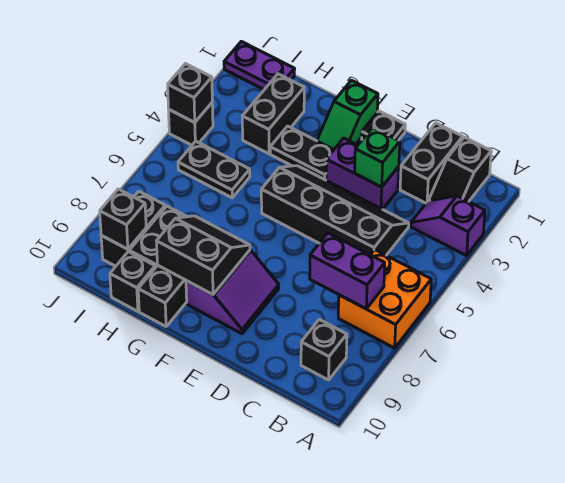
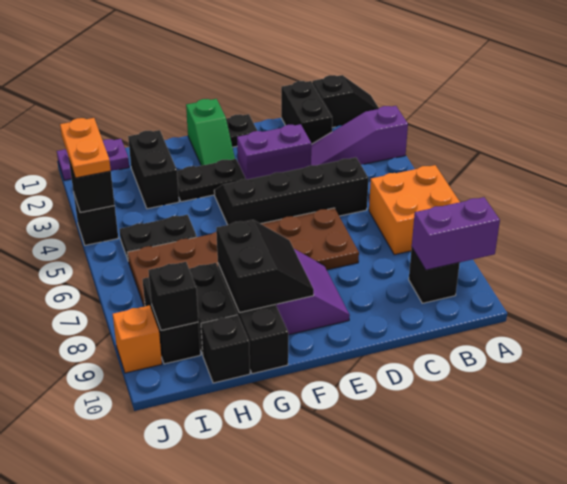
purple slope A3:B3 level 1 top A -> purple slope A3:C3 level 1 top A
black slope B1:B2 level 1 top 1 -> black slope A1:B1 level 1 top B
purple brick B7:C7 level 2 -> purple brick A9:B9 level 2
green brick D3 level 2 -> none
none -> brown plate D6:I7 level 1
black slope F8:G9 level 2 top 9 -> black slope F8:G9 level 2 top G
none -> orange plate J3:J4 level 3
none -> orange brick J9 level 1

